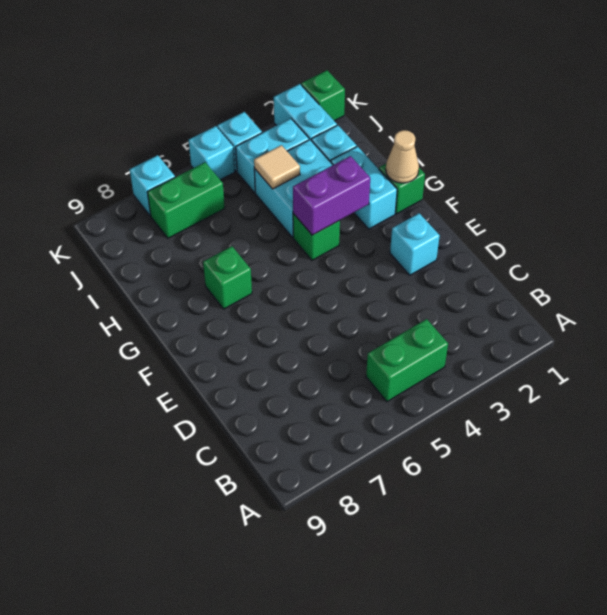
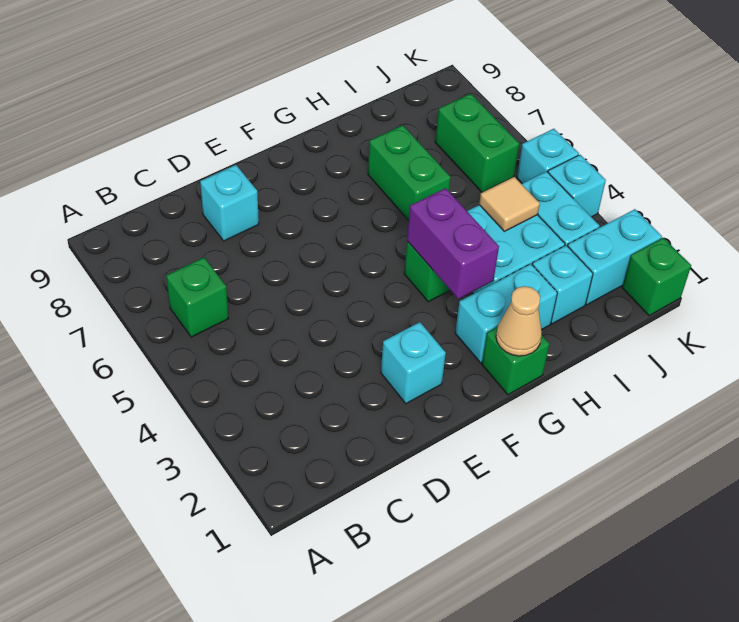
green brick B4:B5 level 1 -> green brick H6:H7 level 1
green brick G7 level 1 -> green brick B6 level 1
cyan brick K7 level 1 -> cyan brick D8 level 1

